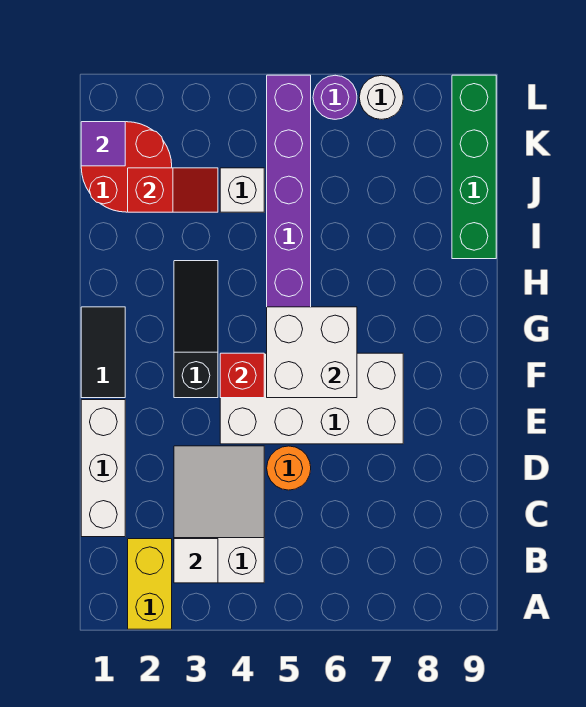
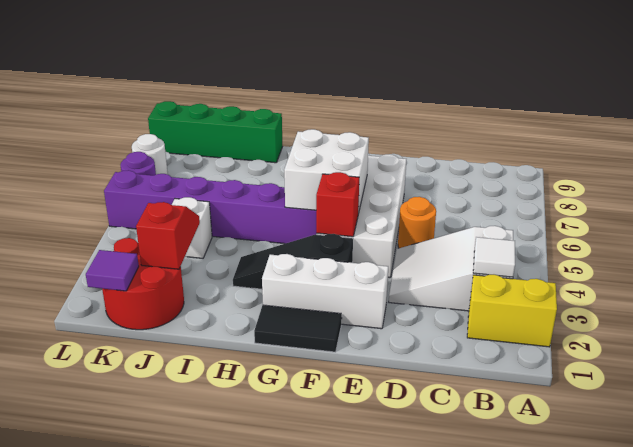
white brick C1:E1 level 1 -> white brick E2:G2 level 1

